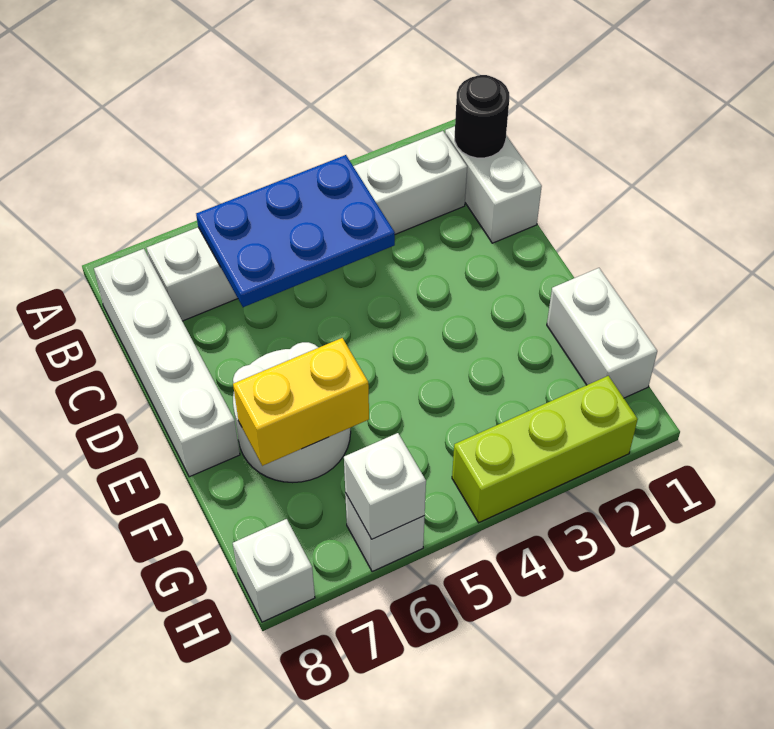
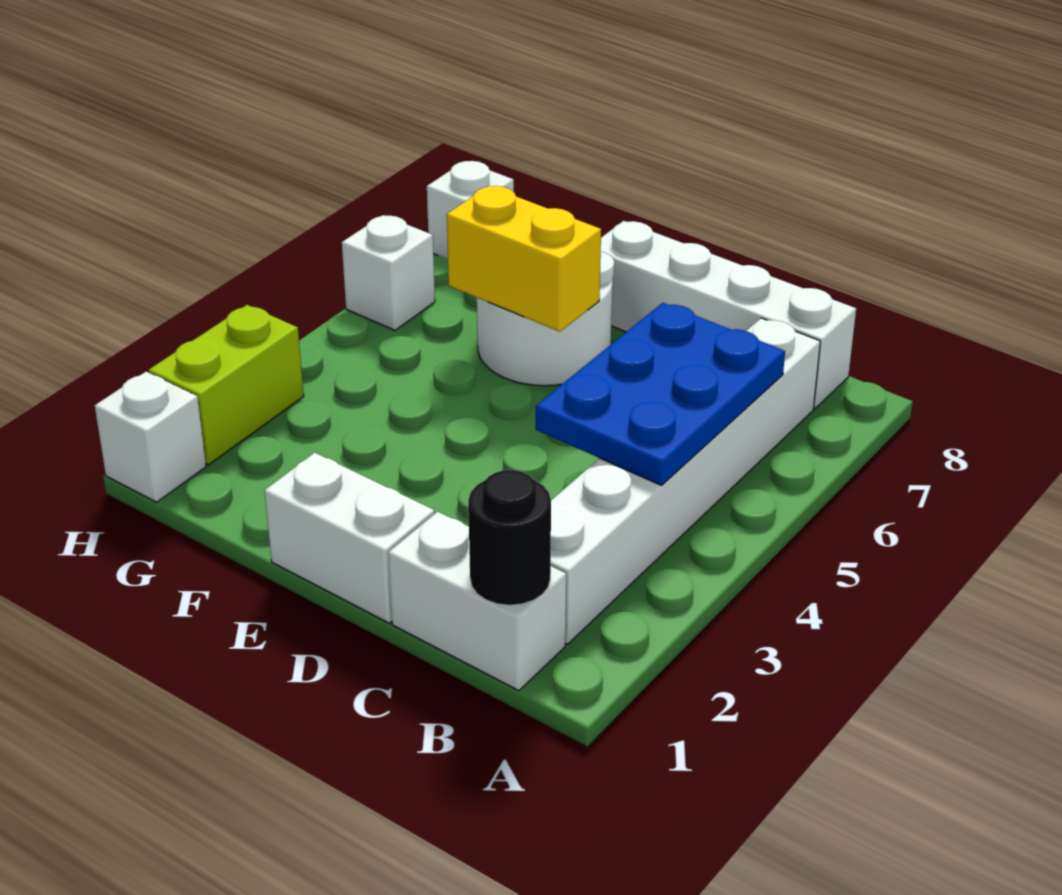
white brick F1:G1 level 1 -> white brick D1:E1 level 1
yellow brick F6:F7 level 2 -> yellow brick E6:F6 level 2
lime brick H2:H4 level 1 -> lime brick H2:H3 level 1
white brick H6 level 2 -> white brick H1 level 1

